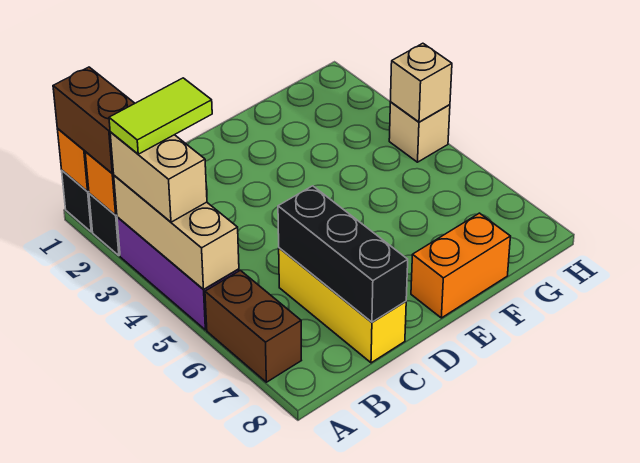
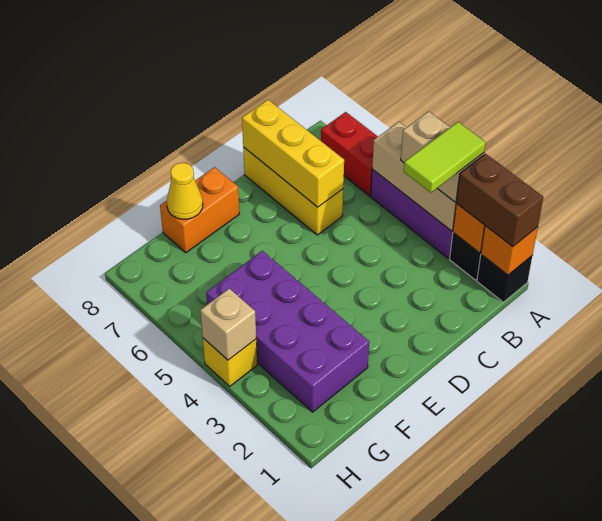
brown brick A6:A7 level 1 -> red brick A6:A7 level 1
black brick C6:C8 level 2 -> yellow brick C6:C8 level 2
none -> purple brick F2:G5 level 1
none -> yellow cone F8 level 2
tan brick H4 level 1 -> yellow brick H4 level 1

